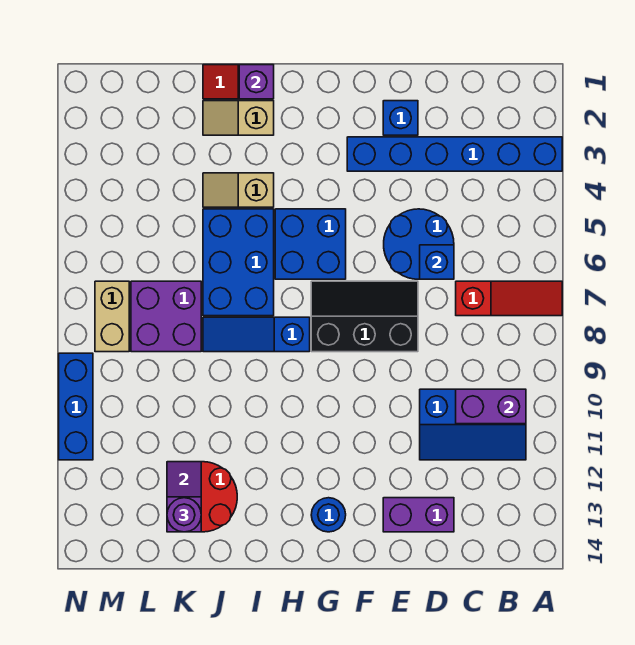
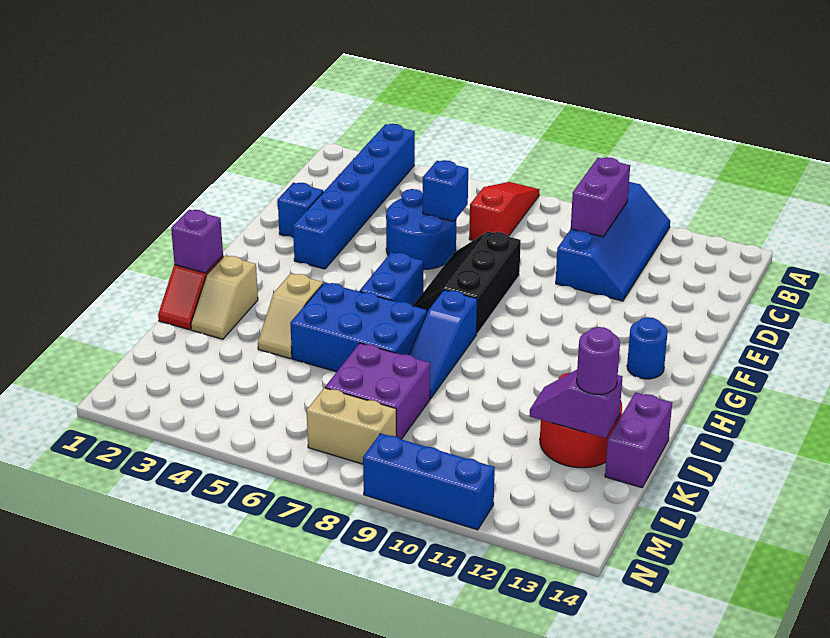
blue slope B10:D11 level 1 top 10 -> blue slope A10:D11 level 1 top 10
purple brick D13:E13 level 1 -> purple brick J14:K14 level 1
blue brick G5:H6 level 1 -> blue brick G6:H6 level 1

